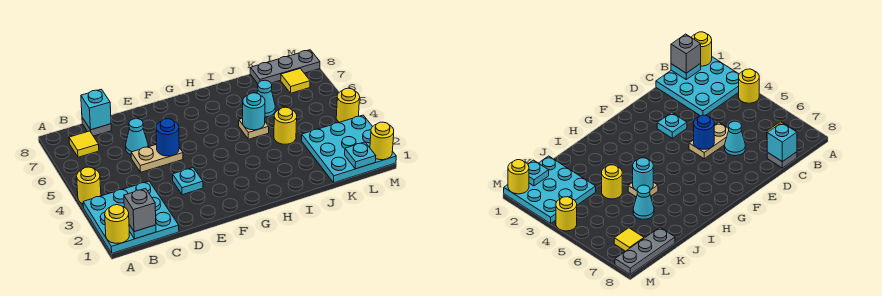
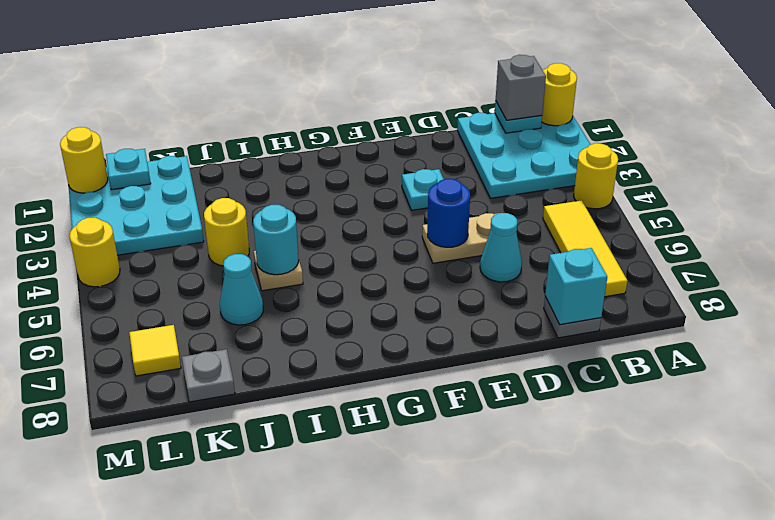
yellow tile B7 level 1 -> yellow tile B5:B7 level 1
grey plate K8:M8 level 1 -> grey plate K8 level 1

